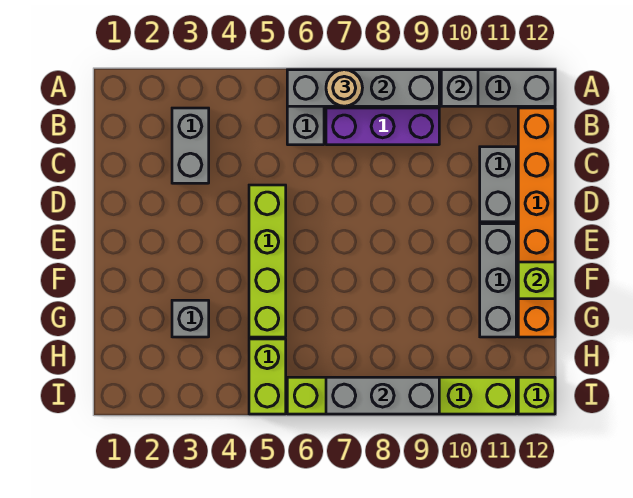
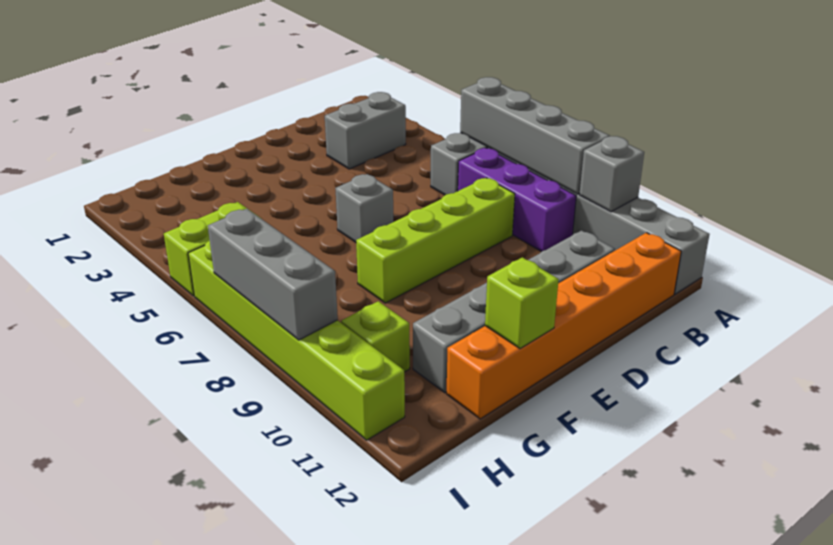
tan round brick A7 level 3 -> none
lime brick D5:G5 level 1 -> lime brick C8:F8 level 1
grey brick G3 level 1 -> grey brick E6 level 1
lime brick I12 level 1 -> lime brick H10 level 1

